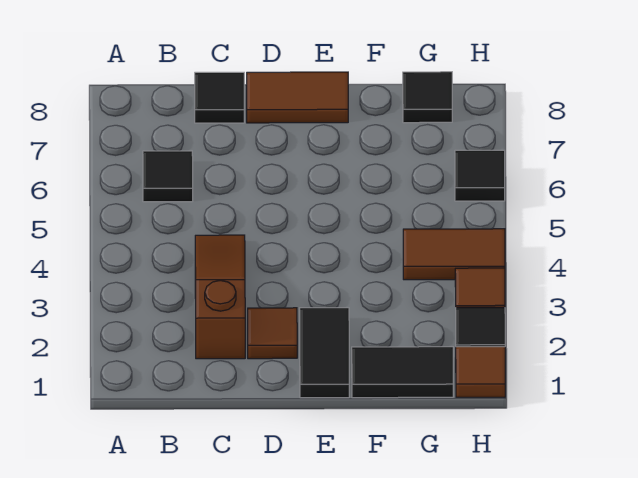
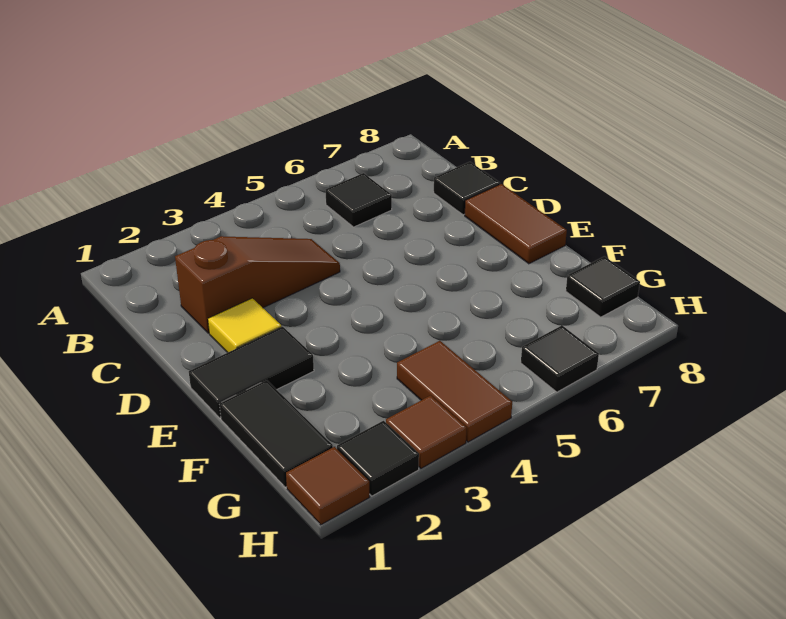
brown tile D2 level 1 -> yellow tile D2 level 1

